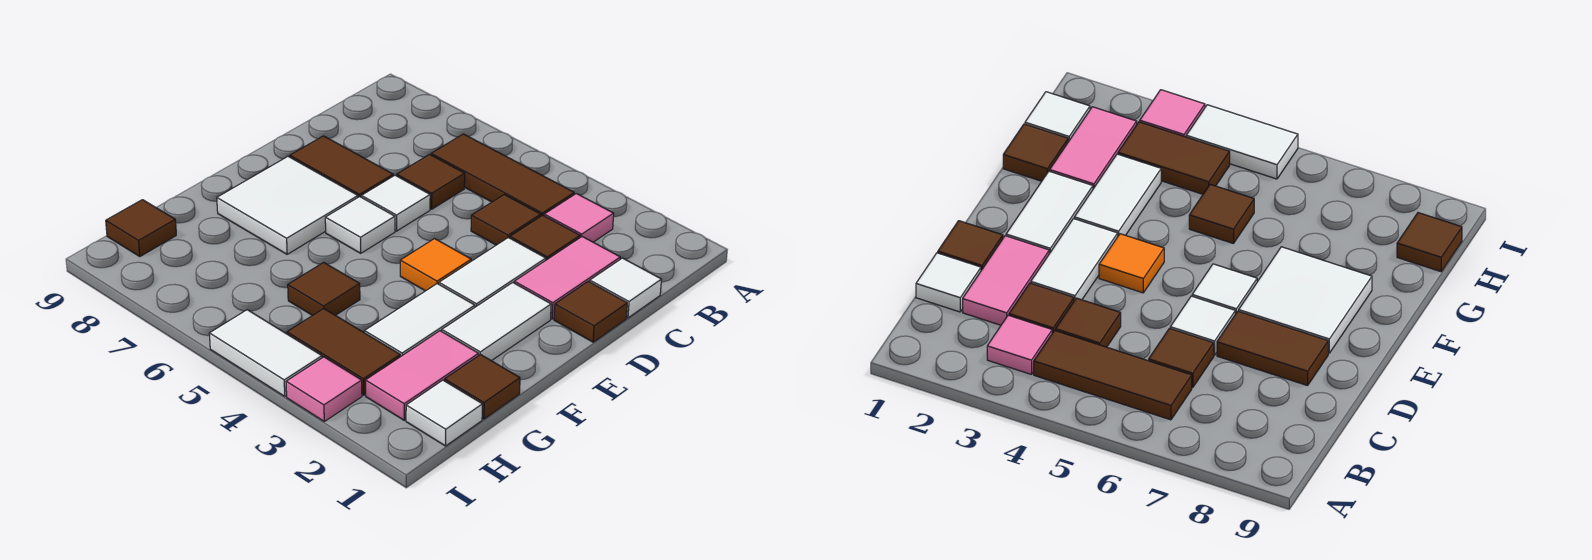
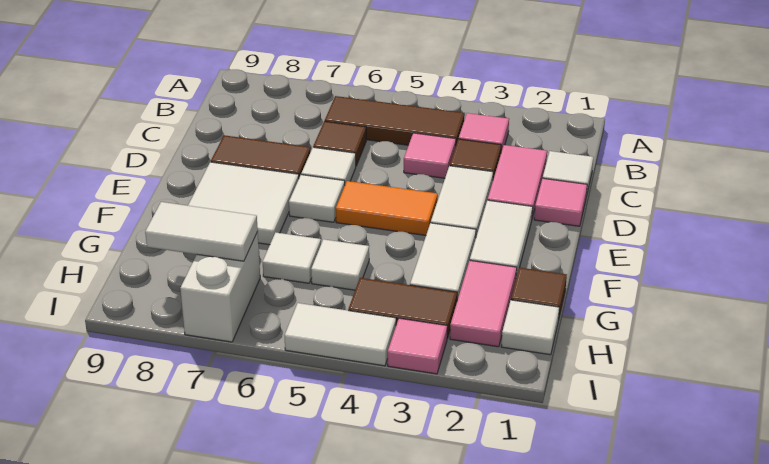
brown tile C4 level 1 -> pink tile C4 level 1
brown tile D1 level 1 -> pink tile D1 level 1
orange tile E4 level 1 -> orange tile E4:E5 level 1
brown tile G5 level 1 -> white tile G5 level 1
none -> white tile G6 level 1
none -> white brick H7:I7 level 1
none -> white tile H7:H8 level 2
brown tile H9 level 1 -> none

